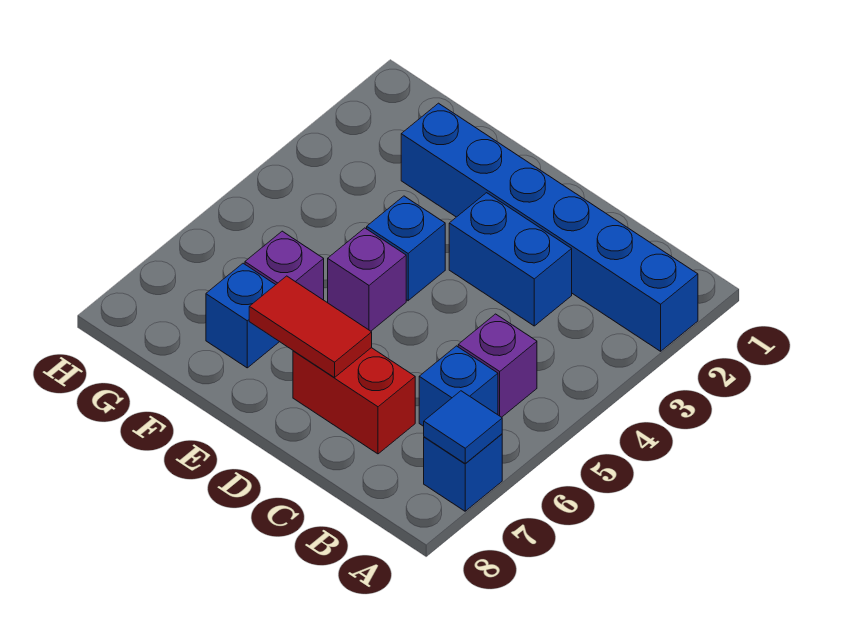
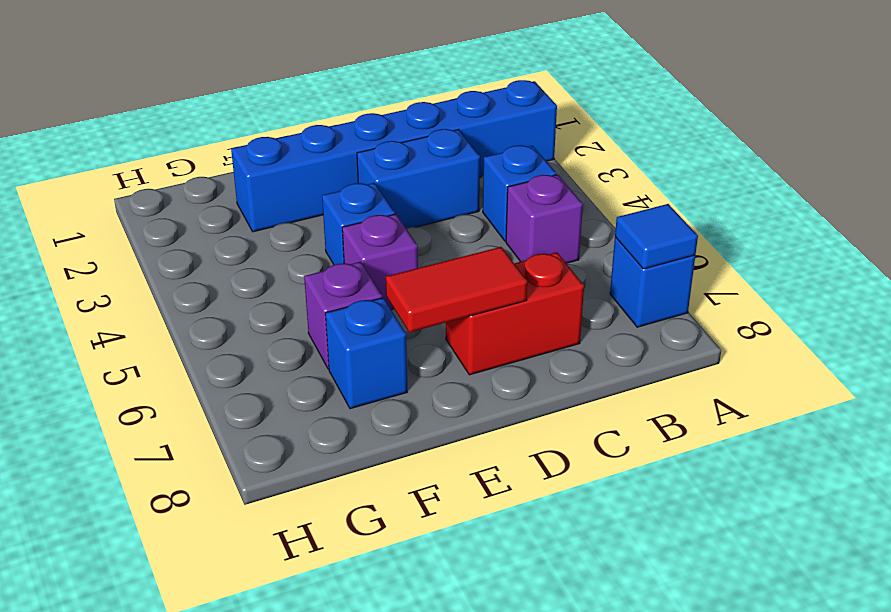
blue brick B6 level 1 -> blue brick B4 level 1

